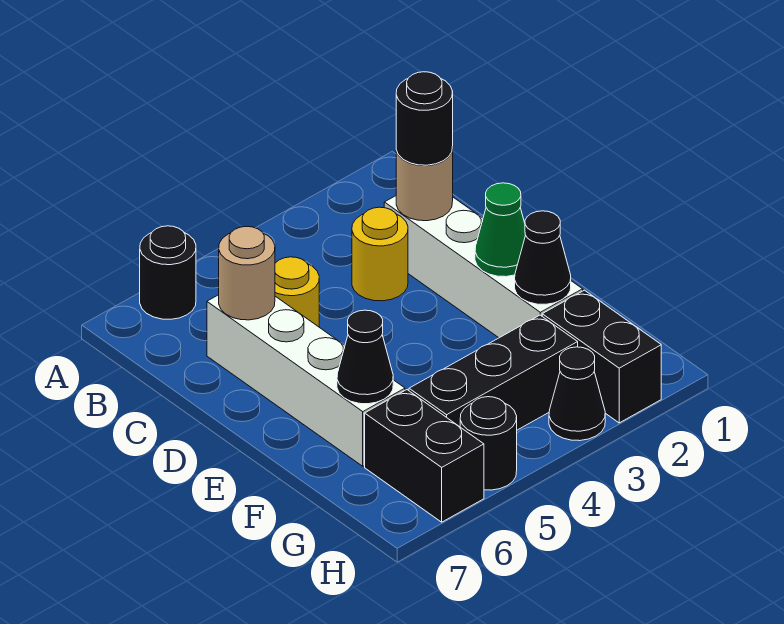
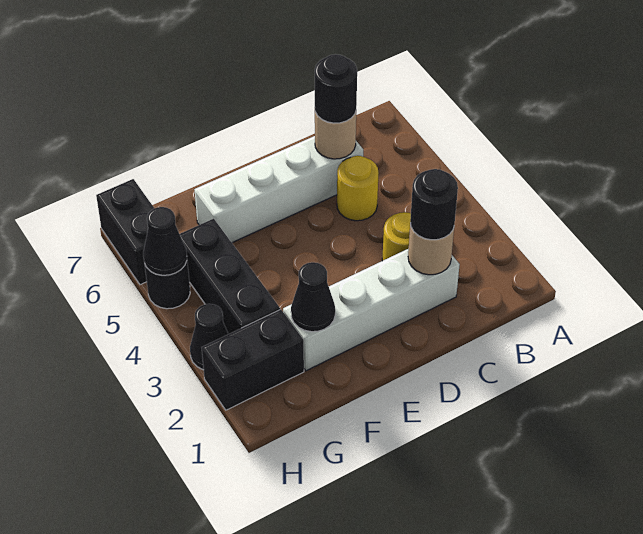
black round brick A6 level 1 -> black round brick C6 level 3
green cone E2 level 2 -> none
black cone F6 level 2 -> black cone H5 level 2
black brick G6:H6 level 1 -> black brick H6:H7 level 1

